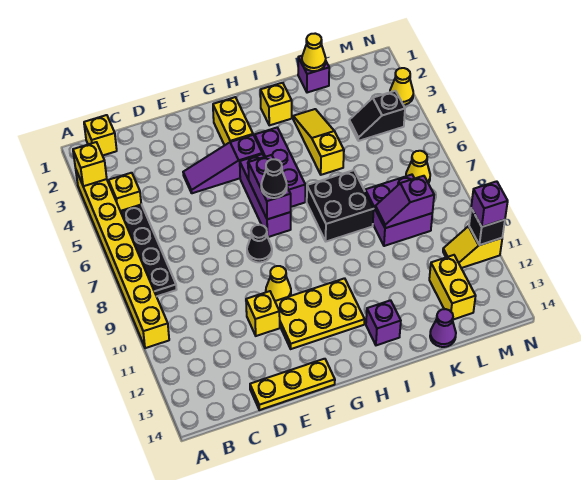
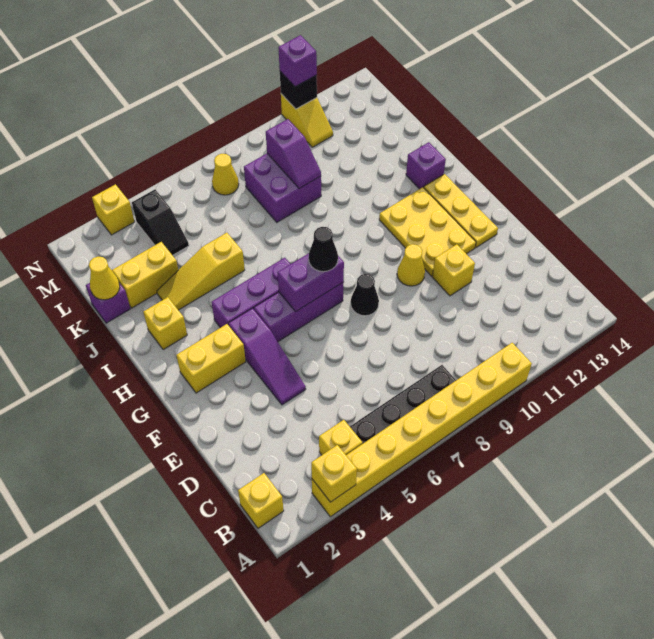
yellow plate D14:F14 level 1 -> yellow plate F13:H13 level 1
black brick I7:J8 level 1 -> none
purple cone K14 level 1 -> none
yellow brick L12:L13 level 1 -> yellow brick K2:K3 level 1
yellow cone N3 level 1 -> yellow brick N3 level 1

